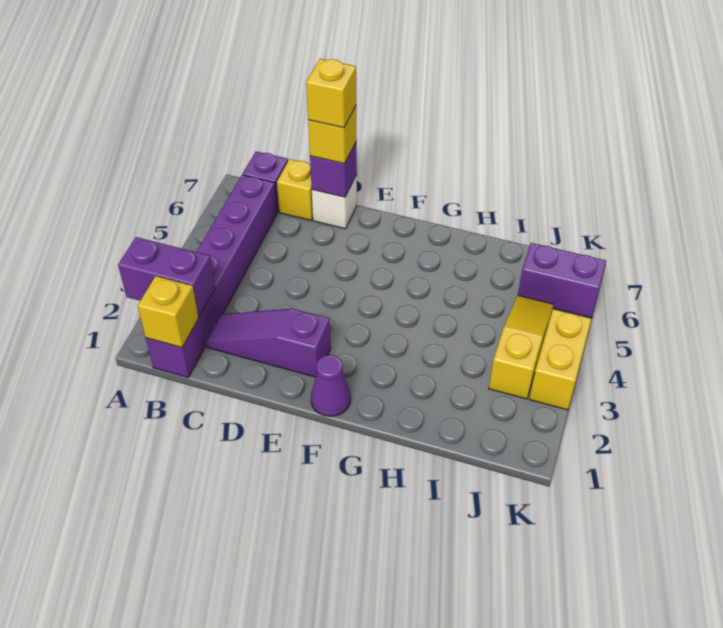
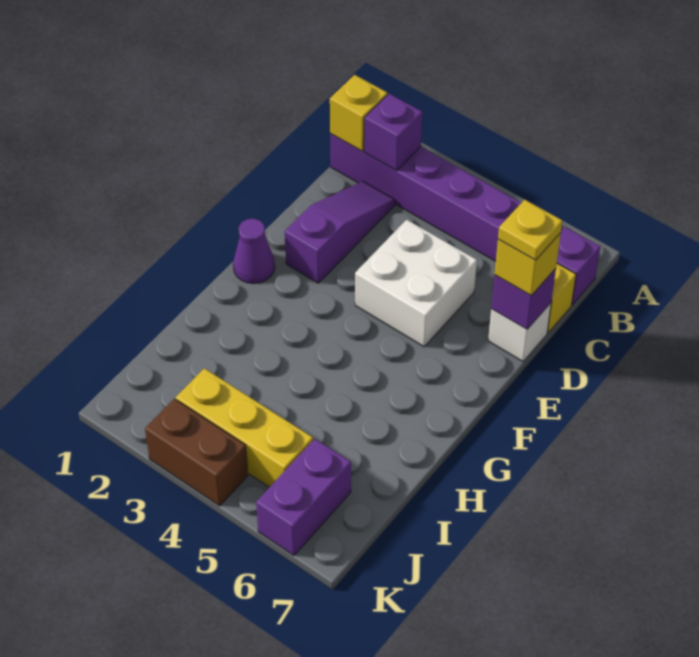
purple brick A2:B2 level 2 -> purple brick B2 level 2
none -> white brick D4:E5 level 1
yellow brick D7 level 4 -> yellow plate D7 level 4
yellow slope J3:J5 level 1 top 3 -> yellow brick J3:J5 level 1
yellow brick K3:K4 level 1 -> brown brick K3:K4 level 1

